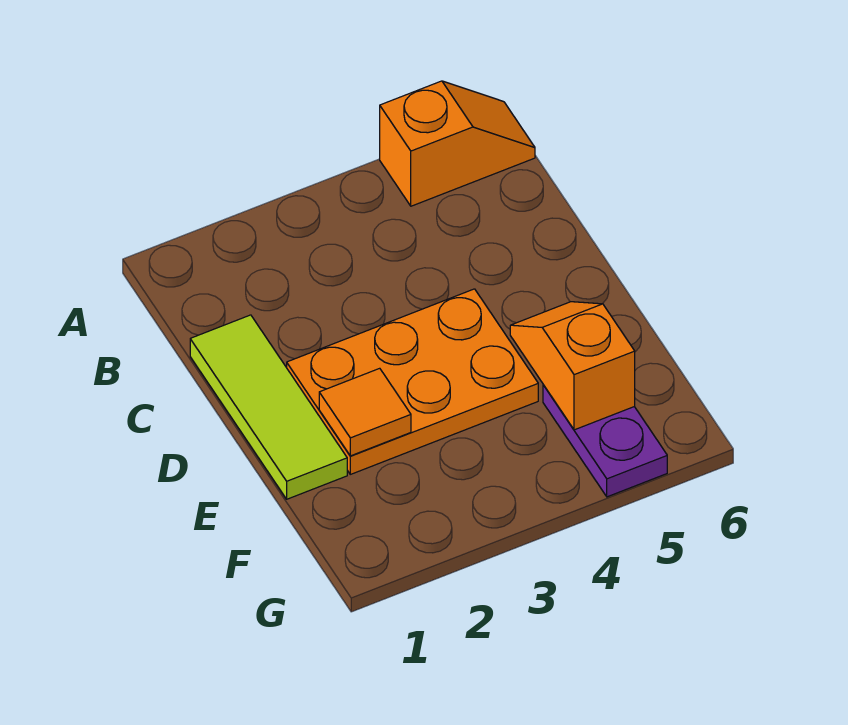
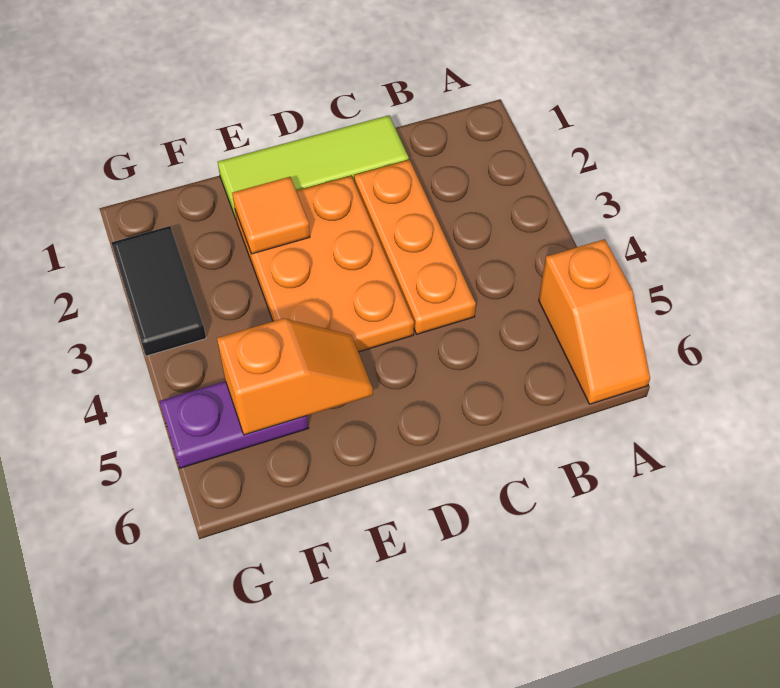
none -> orange plate C2:C4 level 1
none -> black tile G2:G3 level 1

